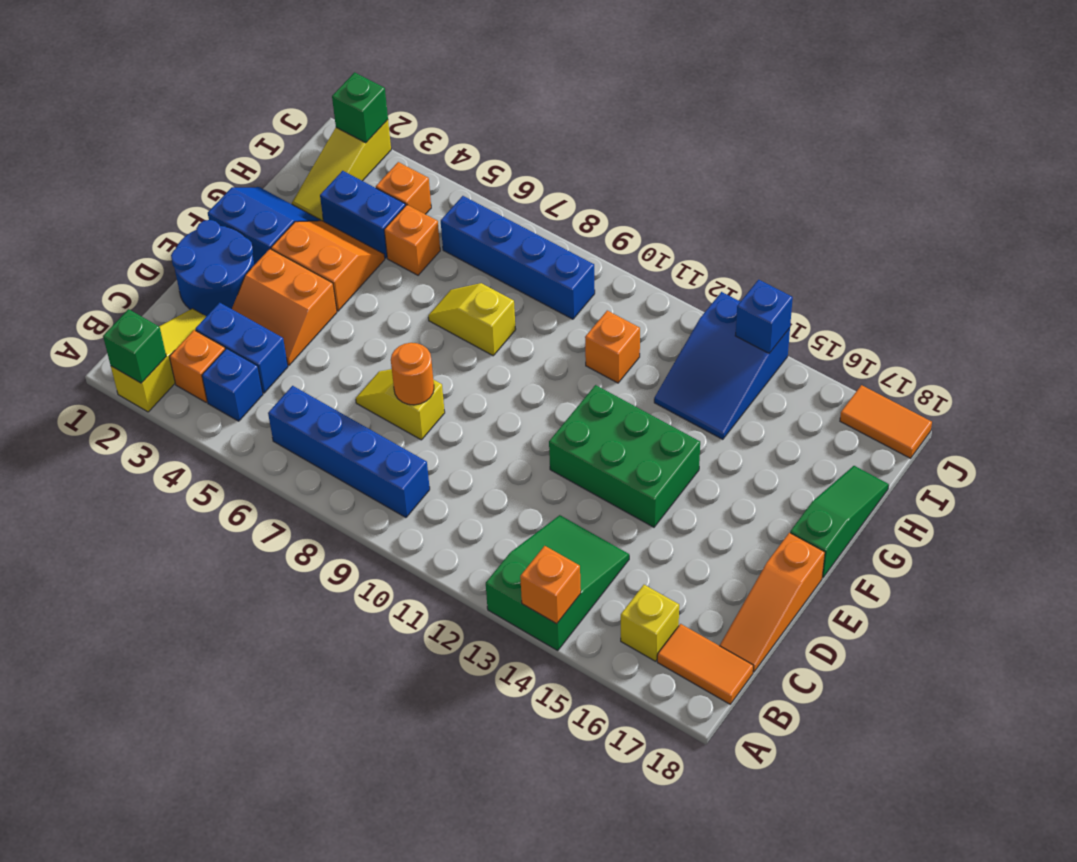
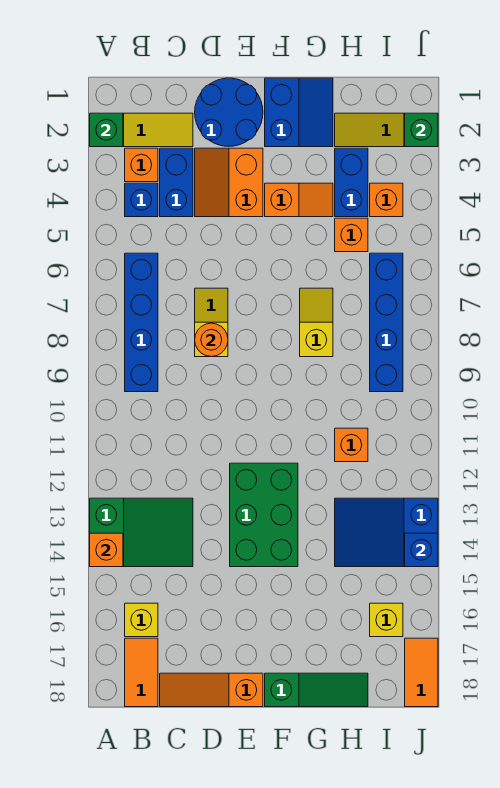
orange slope F3:G4 level 1 top F -> orange slope F4:G4 level 1 top F
none -> yellow brick I16 level 1

